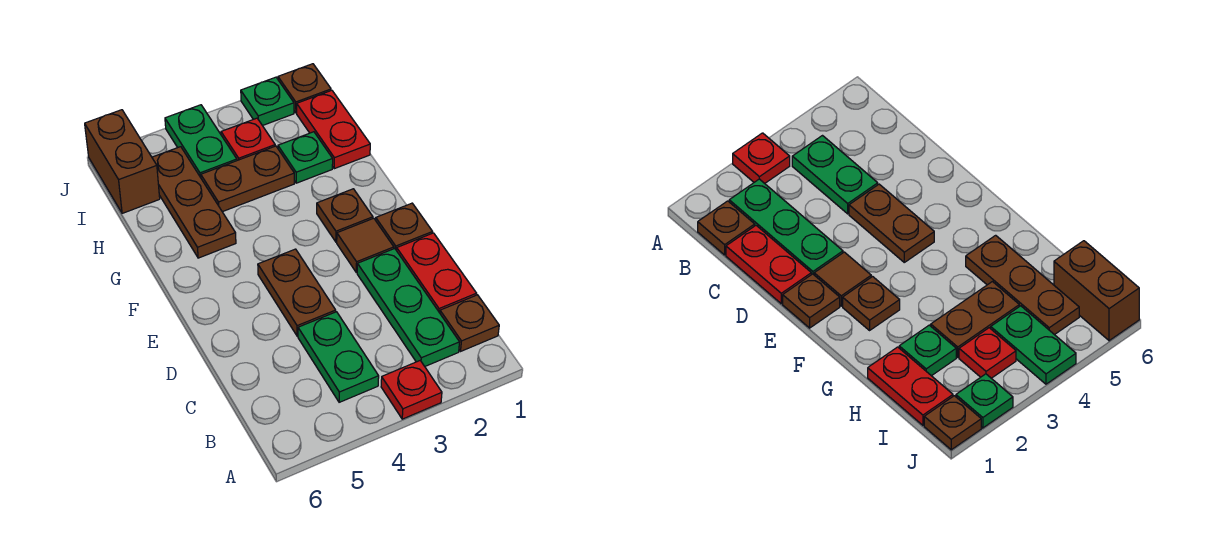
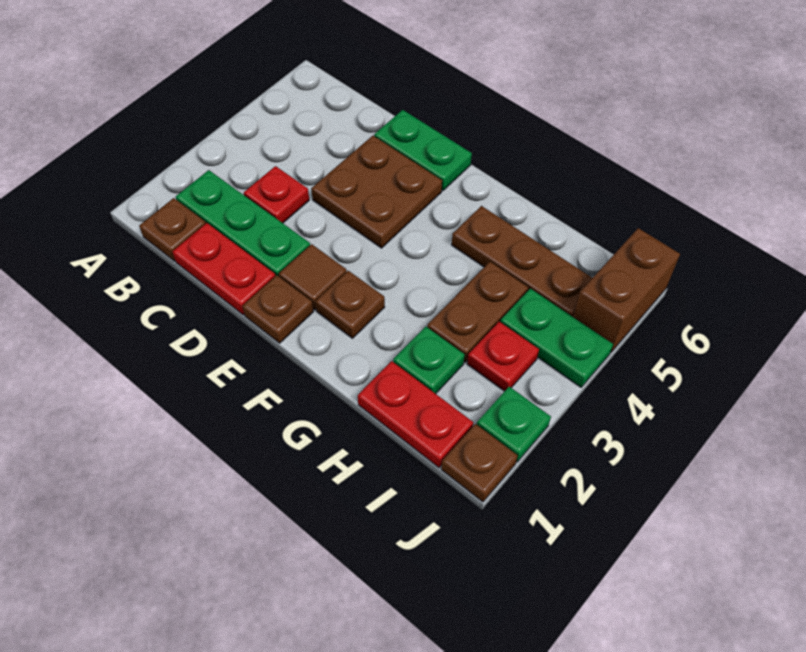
red plate A3 level 1 -> red plate C3 level 1
green plate B4:C4 level 1 -> green plate D6:E6 level 1
brown plate D4:E4 level 1 -> brown plate D4:E5 level 1
brown brick I6:J6 level 1 -> brown brick J5:J6 level 1

